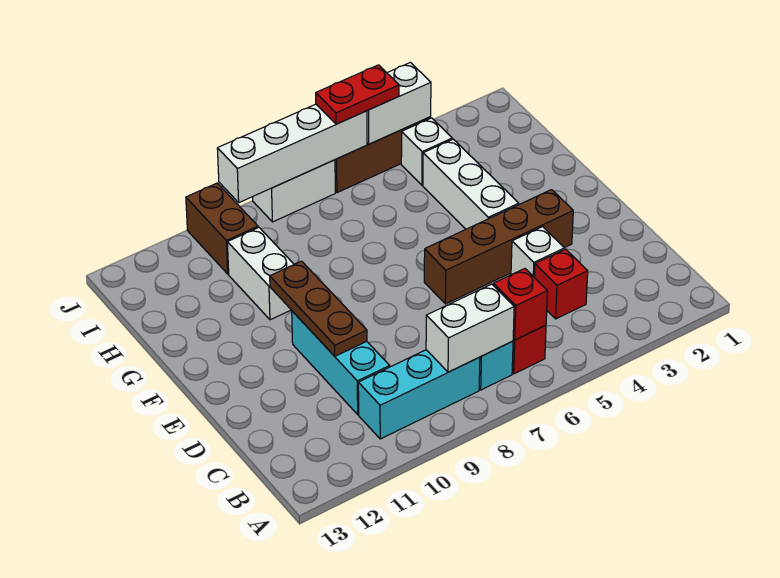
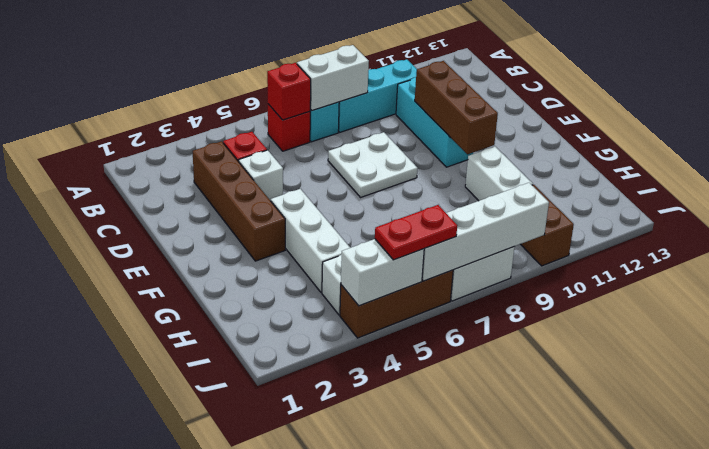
none -> white plate D7:E8 level 1
brown plate D10:F10 level 2 -> brown brick D10:F10 level 2
brown brick E3:E6 level 1 -> brown brick C3:F3 level 1

